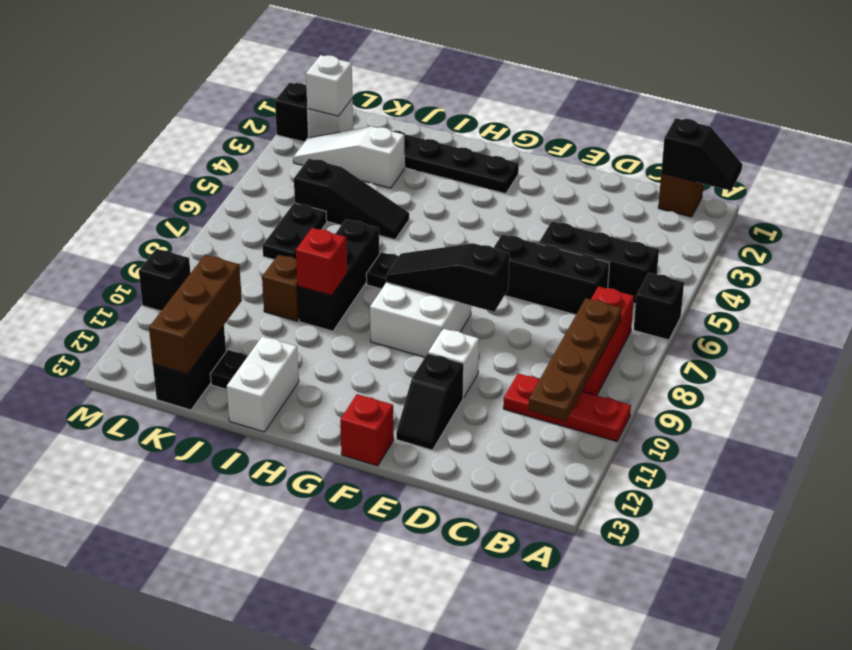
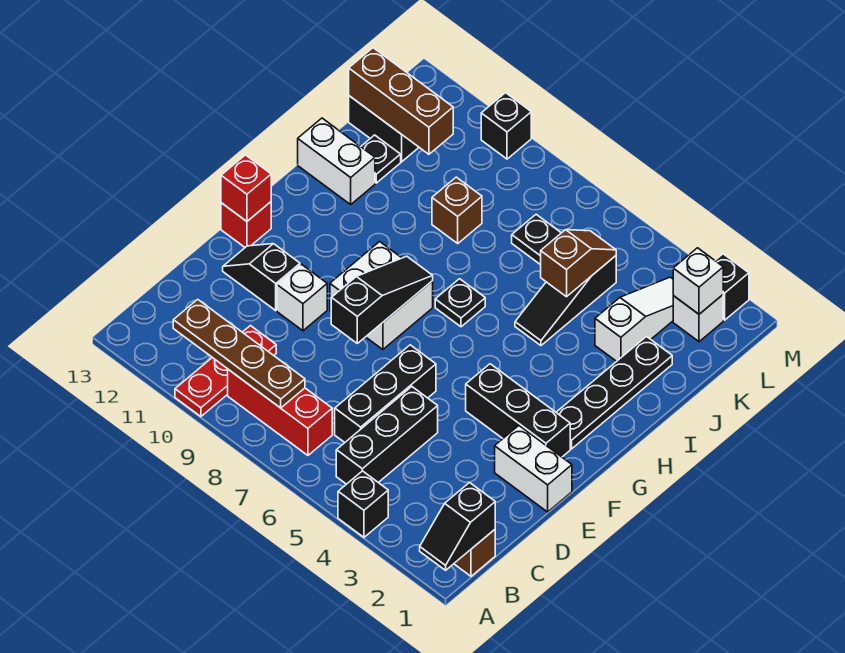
black brick A6 level 1 -> black brick A4 level 1
none -> white brick E1:E2 level 1
black brick I7:I9 level 1 -> black brick F2:F4 level 1
red brick I9 level 2 -> red brick F13 level 2
none -> brown slope J5:K5 level 2 top J

